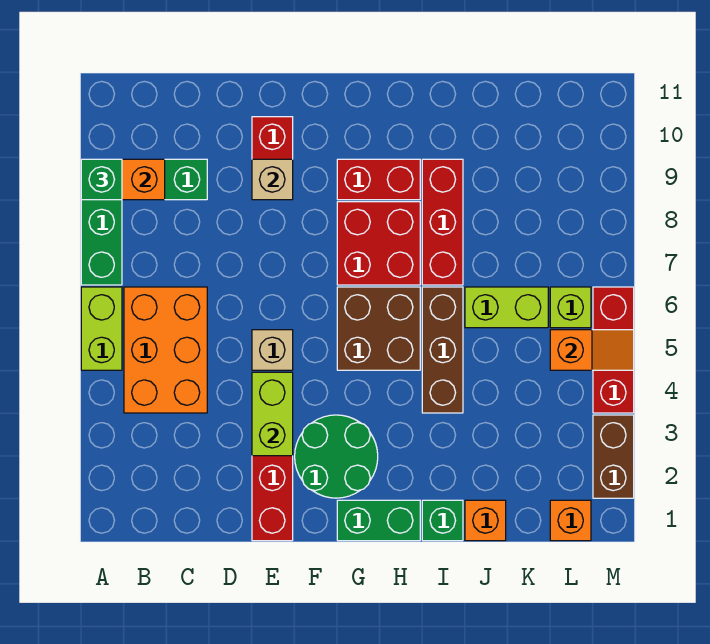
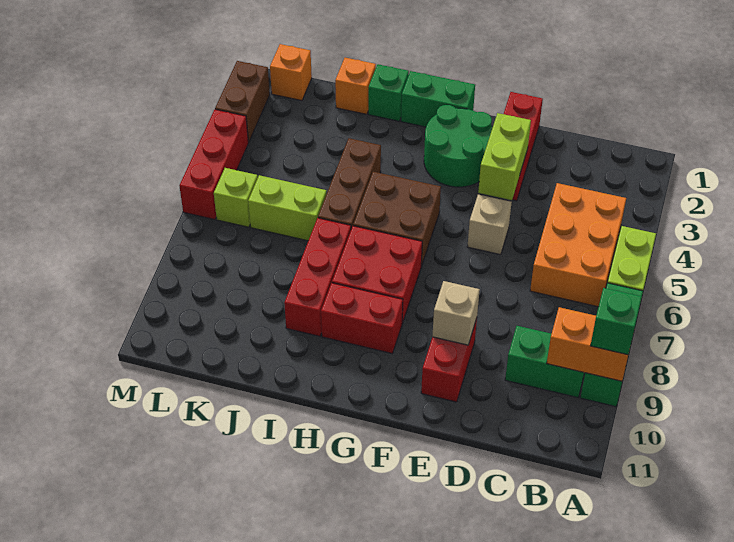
orange slope L5:M5 level 2 top L -> none

